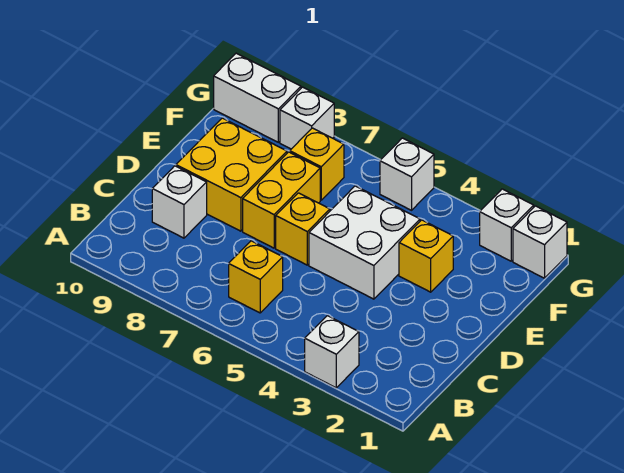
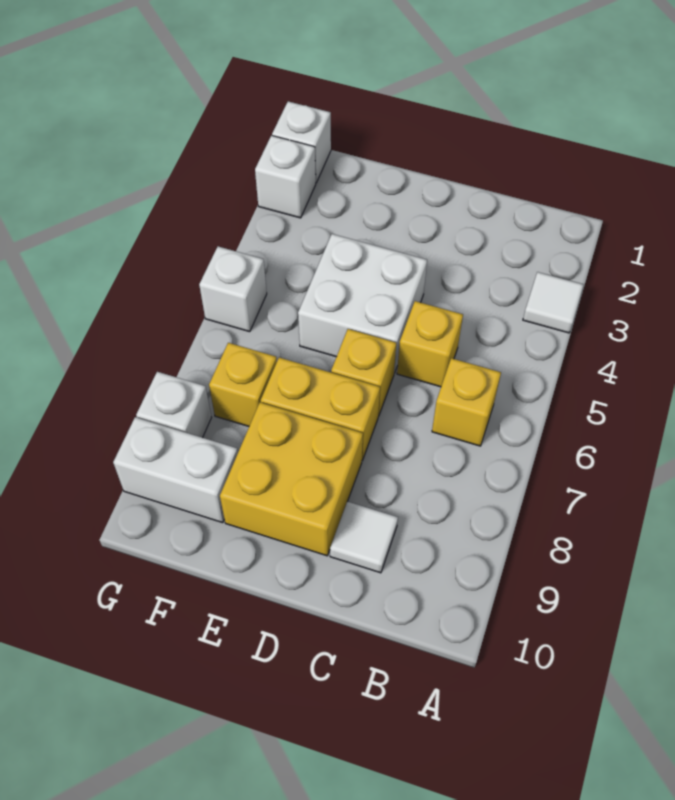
white brick A3 level 1 -> white tile A3 level 1
white brick C9 level 1 -> white tile C9 level 1
yellow brick E3 level 1 -> yellow brick C5 level 1
white brick G9:G10 level 1 -> white brick F9:G9 level 1

